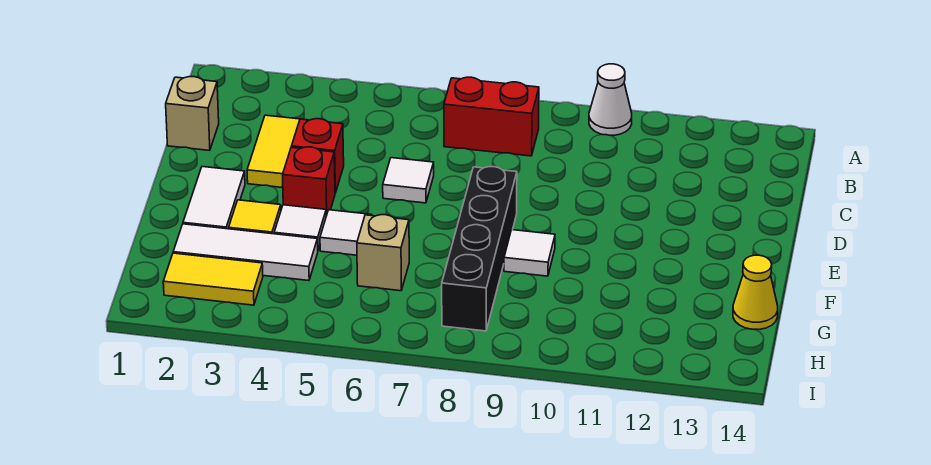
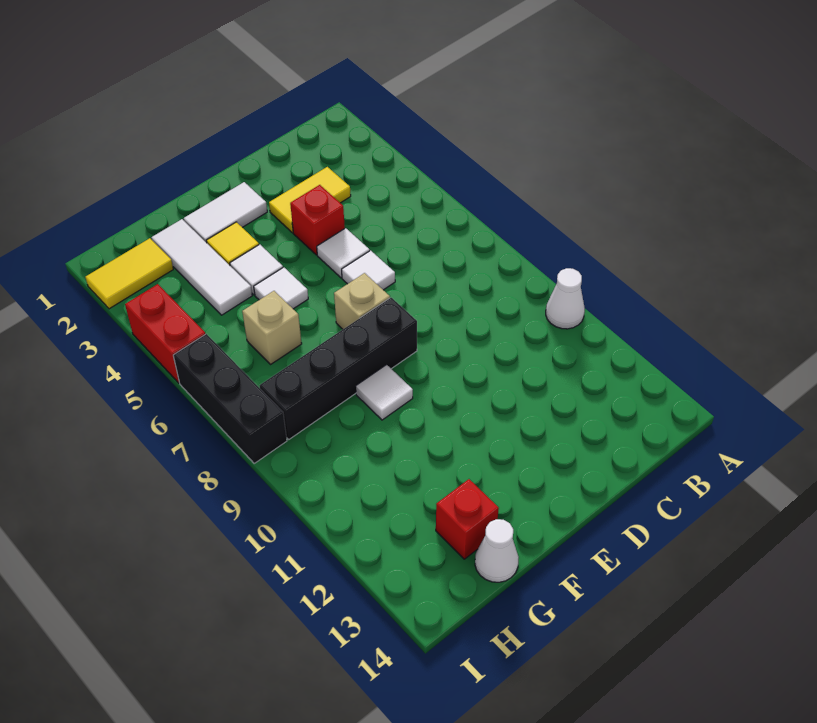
red brick B7:B8 level 1 -> red brick I4:I5 level 1
tan brick C1 level 1 -> tan brick E7 level 1
none -> white tile D5 level 1
red brick E4 level 1 -> red brick G13 level 1
yellow cone G14 level 1 -> white cone G14 level 1
yellow tile H2:H3 level 1 -> yellow tile H2:I2 level 1
none -> black brick I6:I8 level 1

